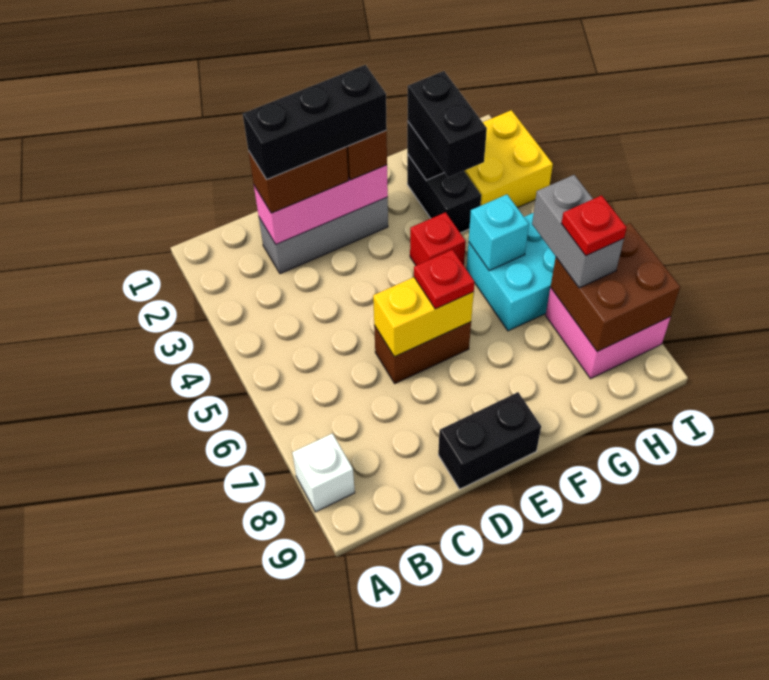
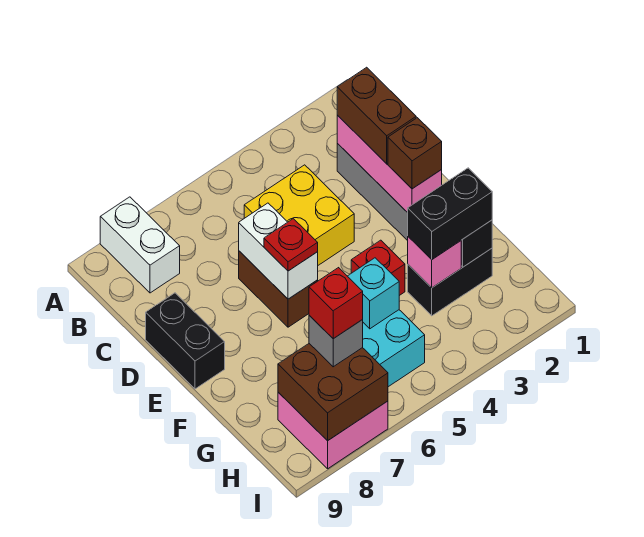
white brick A8 level 1 -> white brick A8:B8 level 1
black brick C2:E2 level 4 -> none
yellow brick D6:E6 level 2 -> white brick D6:E6 level 2
none -> pink brick G3 level 2
yellow brick H2:I3 level 1 -> yellow brick C4:D5 level 1
grey brick H6:H7 level 3 -> grey brick H7 level 3
red plate H7 level 4 -> red brick H7 level 4

